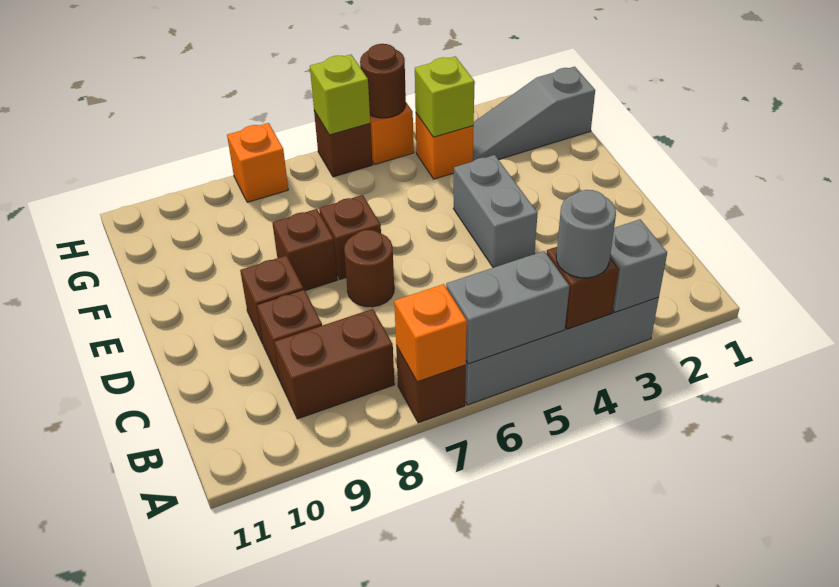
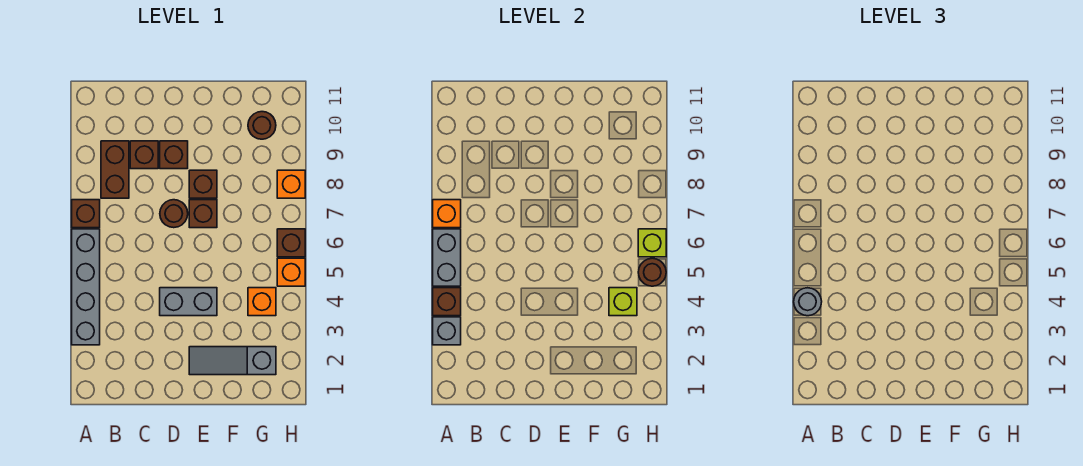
grey slope G1:G3 level 1 top 1 -> grey slope E2:G2 level 1 top G
none -> brown round brick G10 level 1

